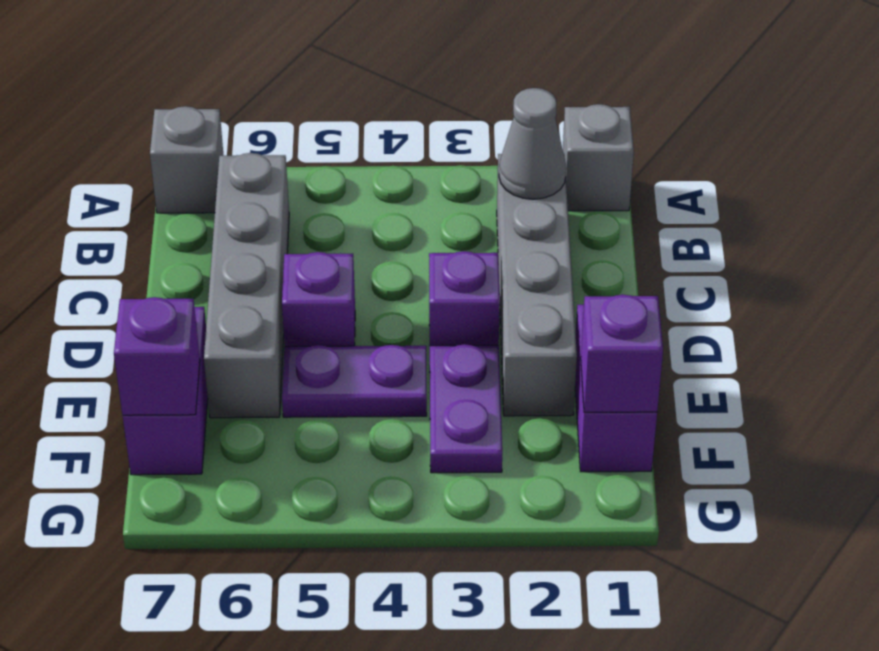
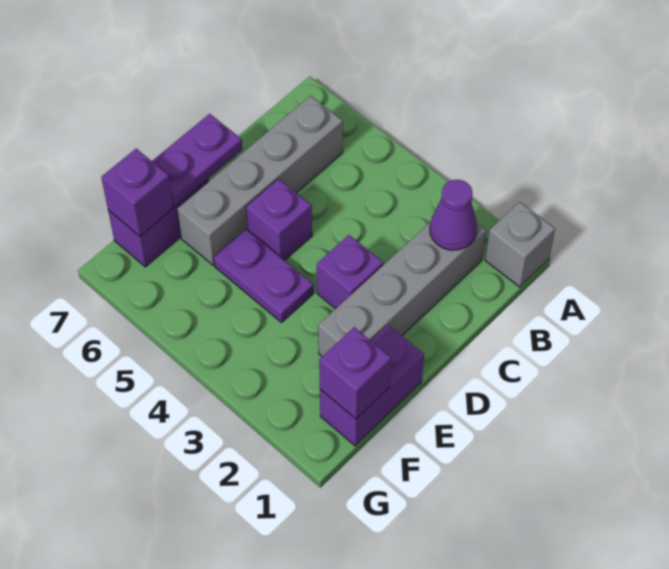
grey brick A7 level 1 -> none
grey cone B2 level 2 -> purple cone B2 level 2
purple plate E3:F3 level 1 -> purple plate D7:E7 level 2

